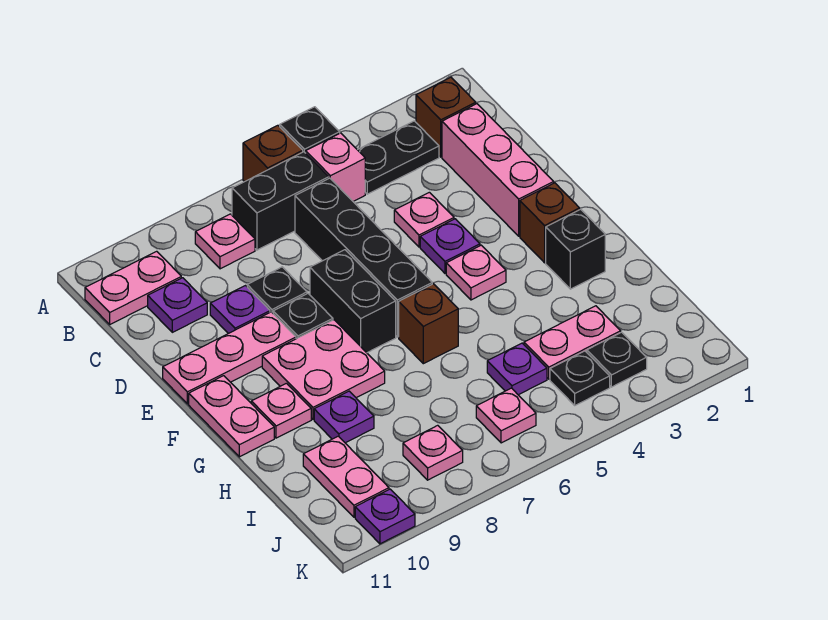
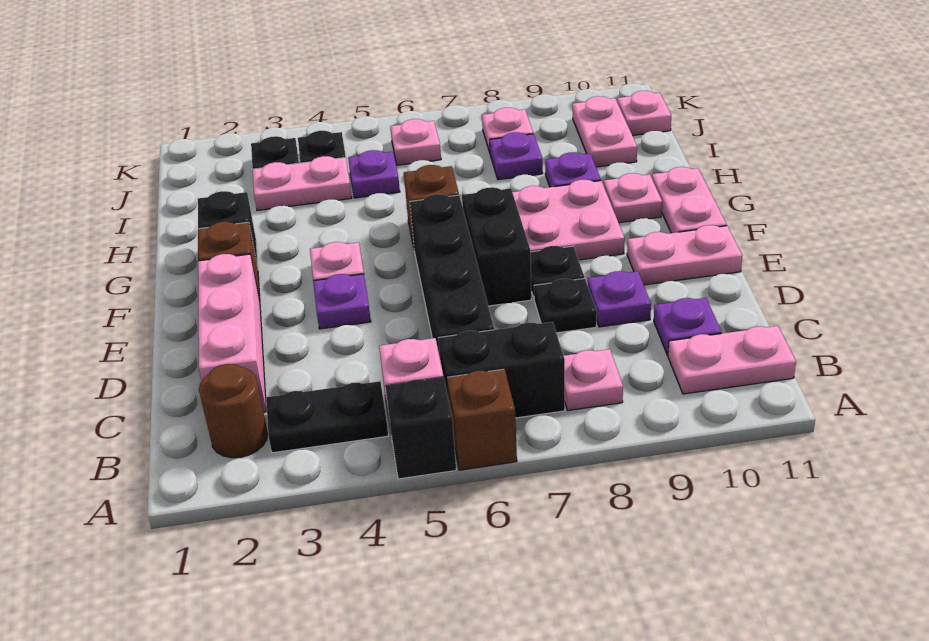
brown brick B2 level 1 -> brown round brick B2 level 1
pink plate D4 level 1 -> pink plate J11 level 1
pink plate E9:E11 level 1 -> pink plate E10:E11 level 1
purple plate K10 level 1 -> purple plate I8 level 1

